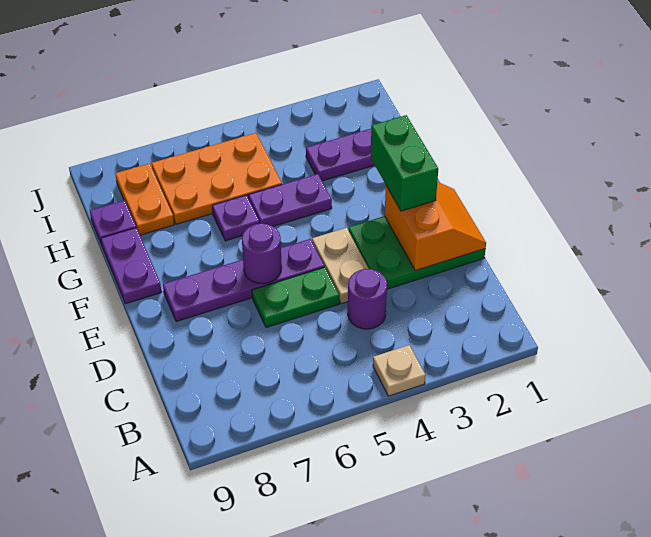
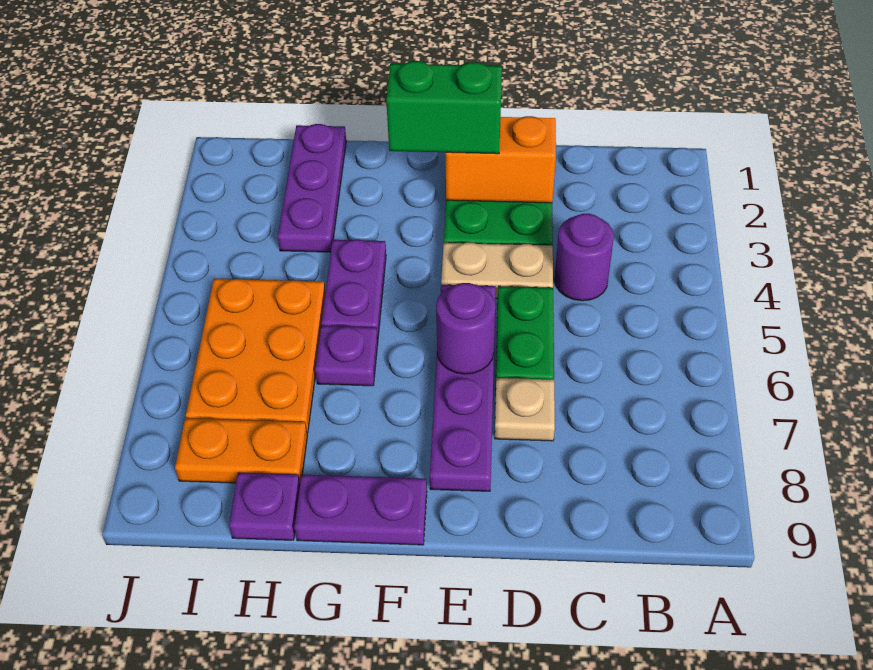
tan plate A4 level 1 -> tan plate D7 level 1

